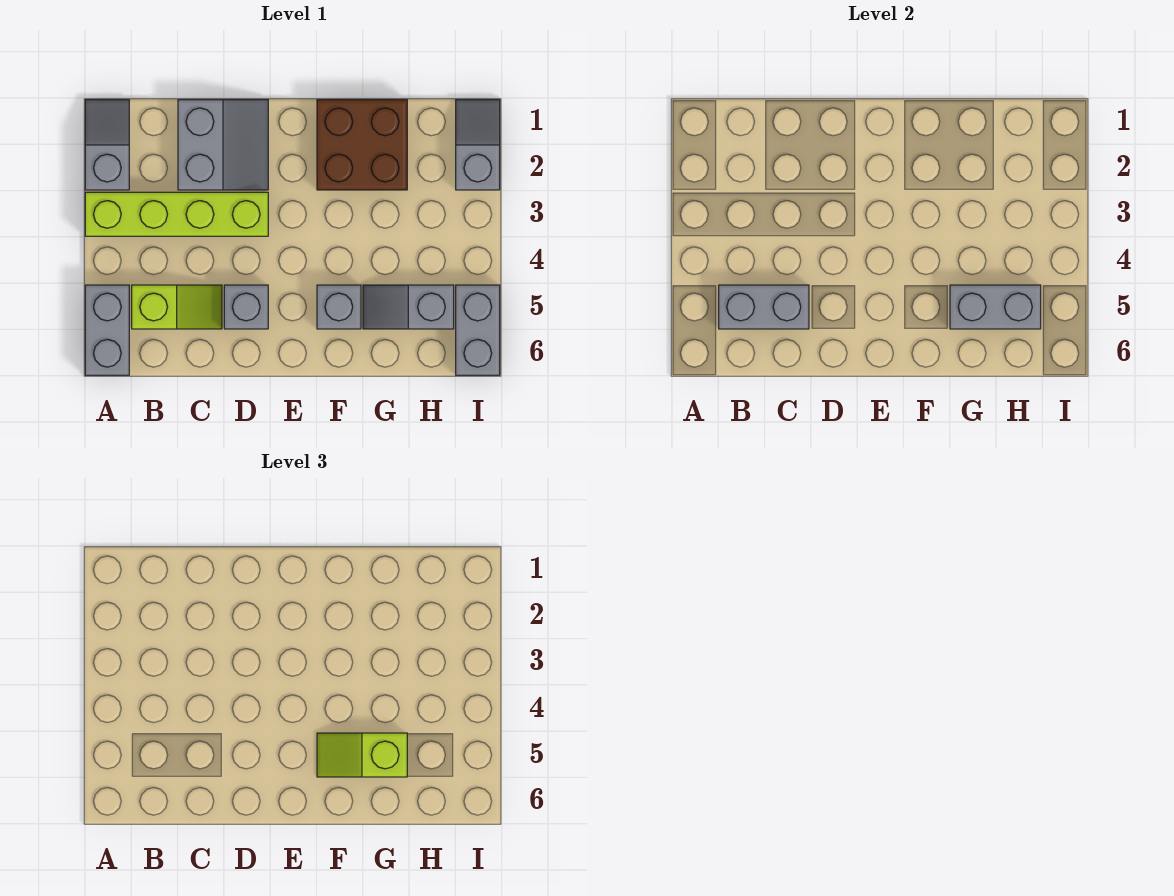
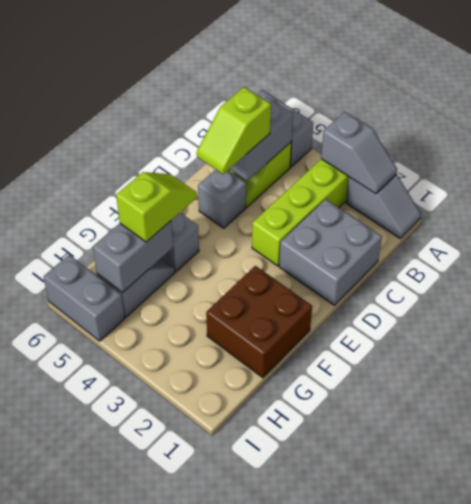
grey slope C1:D2 level 1 top C -> grey brick C1:D2 level 1
none -> lime slope C5:D5 level 3 top C
grey slope I1:I2 level 1 top 2 -> grey slope A2:A3 level 2 top 3

